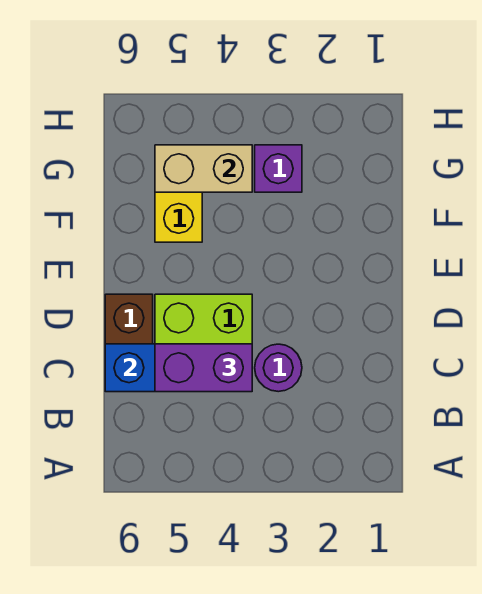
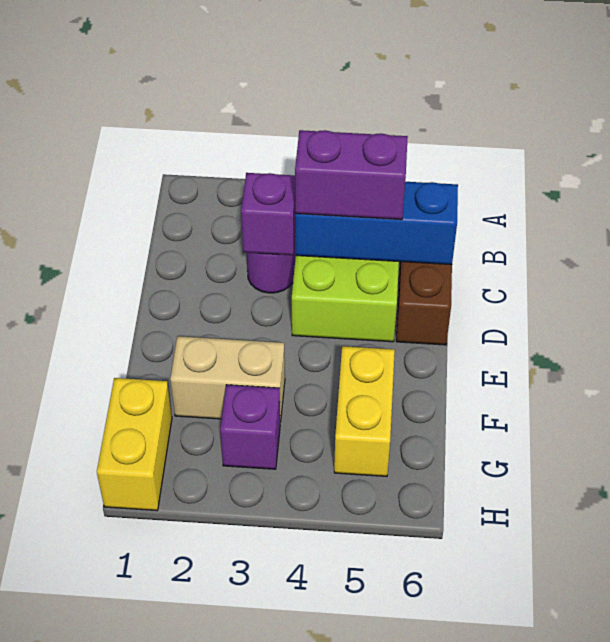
none -> purple brick C3 level 2
none -> yellow brick G1:H1 level 1
tan brick G4:G5 level 2 -> tan brick F2:F3 level 1

